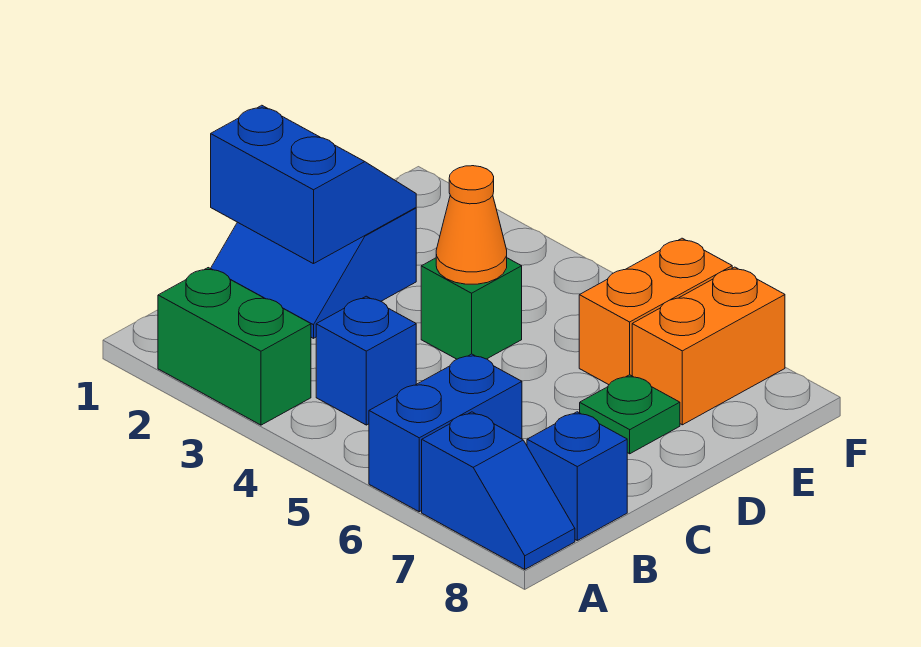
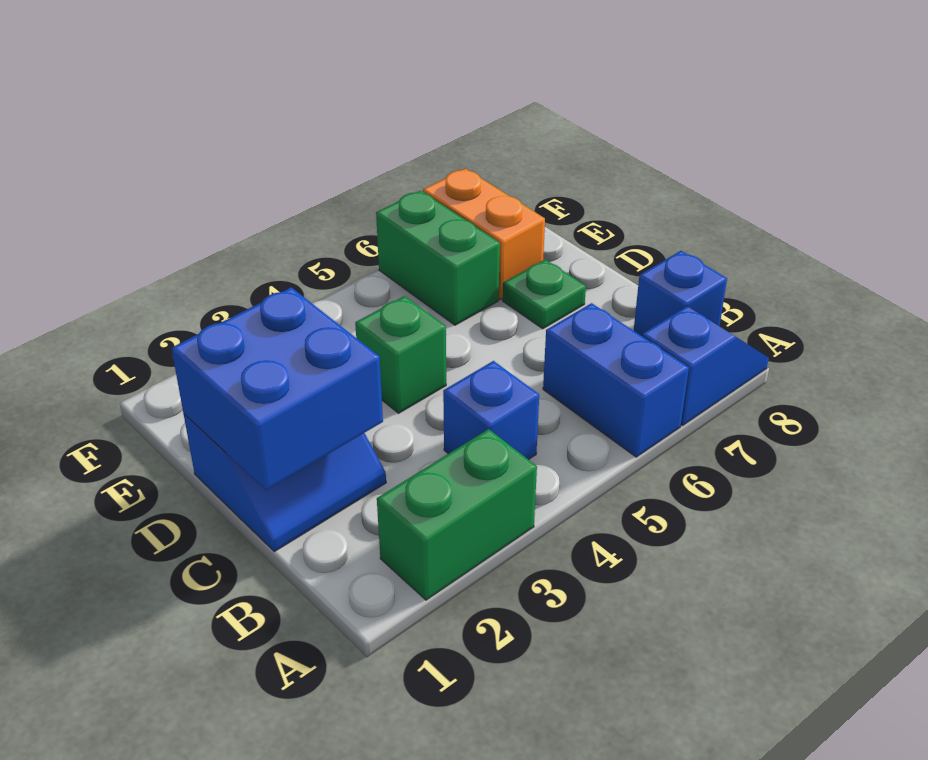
blue slope C1:D2 level 2 top C -> blue brick C1:D2 level 2
orange cone D4 level 2 -> none
orange brick E6:F6 level 1 -> green brick E6:F6 level 1

